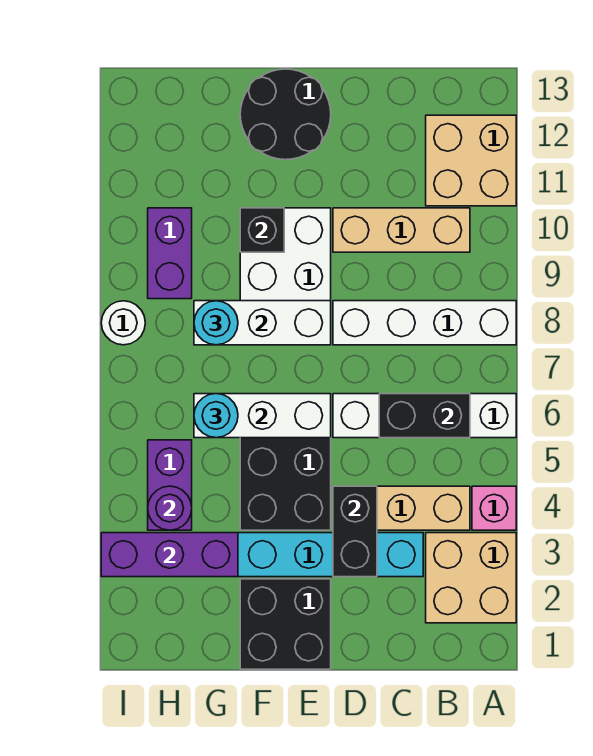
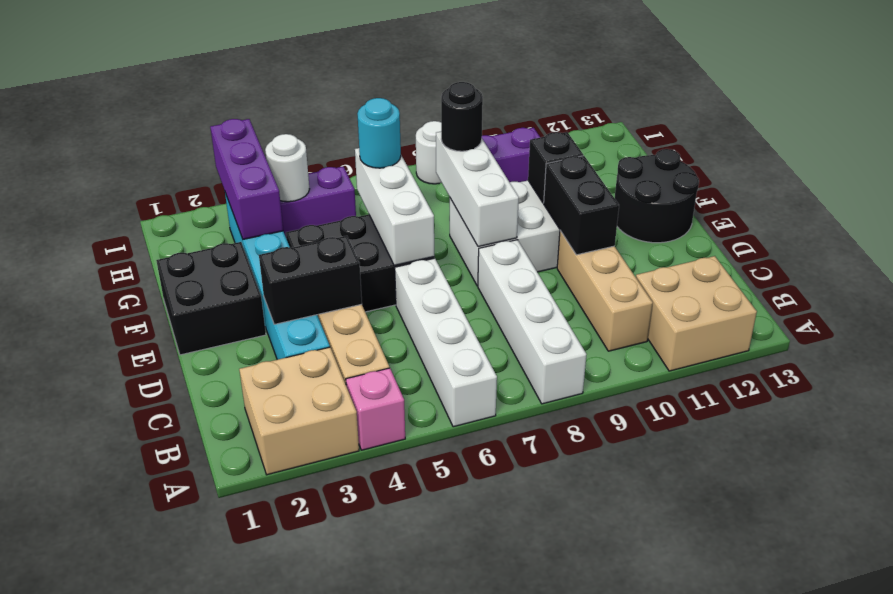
black brick B6:C6 level 2 -> black brick D10:E10 level 2
cyan round brick G8 level 3 -> black round brick G8 level 3
purple round brick H4 level 2 -> white round brick H4 level 2

